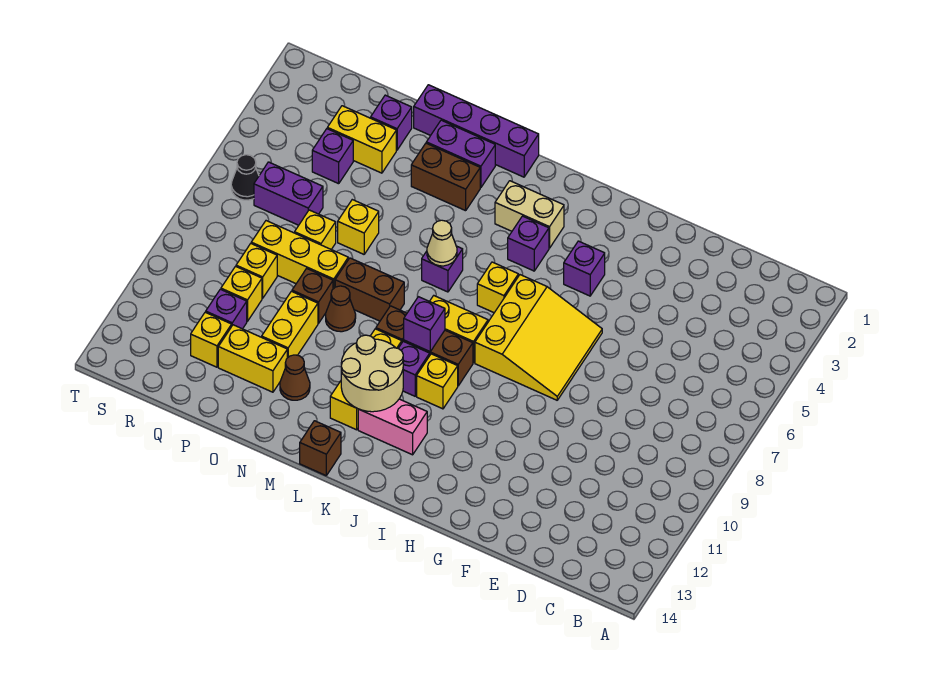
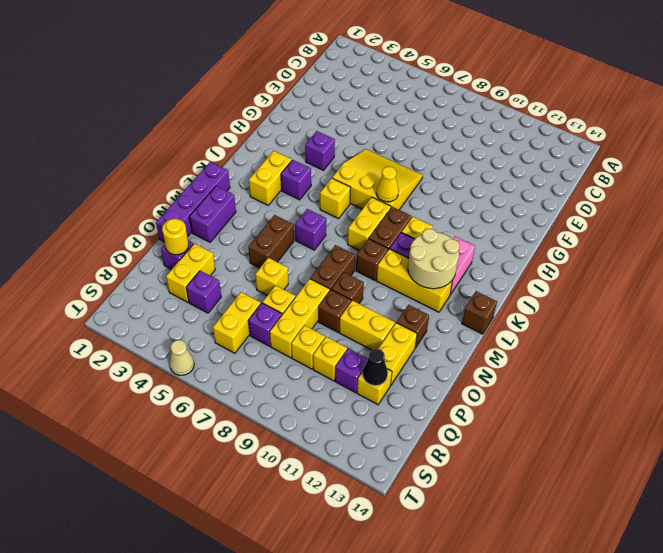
none -> yellow cone I8 level 2
tan brick J3:K3 level 1 -> yellow brick J3:K3 level 1
purple brick K9 level 2 -> purple brick Q7 level 1
tan cone L6 level 2 -> tan cone T5 level 1
brown brick M3:N3 level 1 -> brown brick M5:N5 level 1
brown cone N9 level 1 -> brown brick N9 level 1
brown cone N12 level 1 -> brown brick N12 level 1
none -> yellow round brick P2 level 2
purple brick Q6:R6 level 1 -> yellow brick Q6:R6 level 1
black cone S6 level 1 -> black cone Q12 level 2

